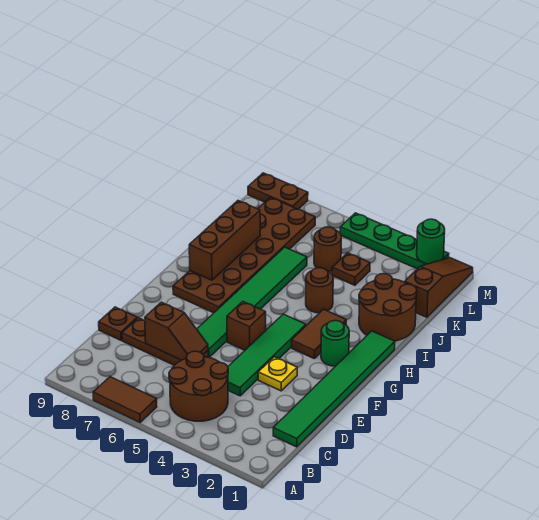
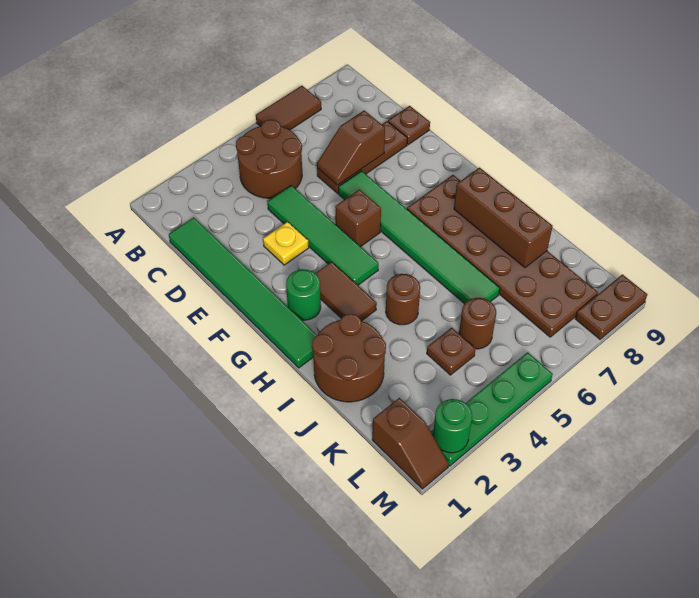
brown slope K1:M1 level 1 top K -> brown slope L1:M1 level 1 top L

